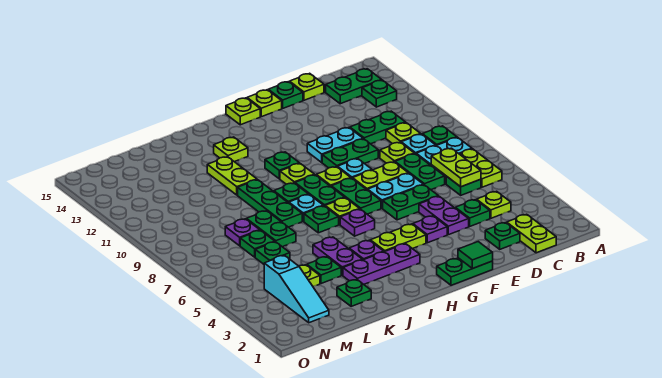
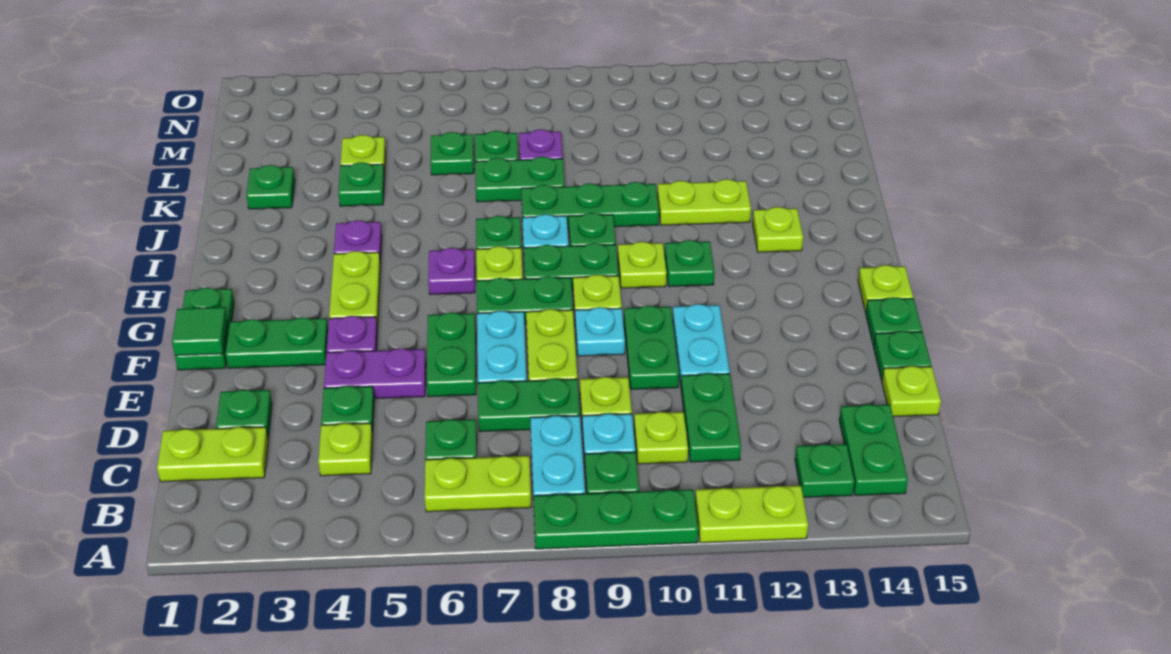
none -> green plate A8:A10 level 1
lime plate C6:C7 level 2 -> lime plate A11:A12 level 1
none -> green plate F2:F3 level 1
lime plate F15 level 1 -> green plate F15 level 1
purple plate H3:J3 level 1 -> none
purple plate J4:J5 level 1 -> none
cyan slope M2:M4 level 1 top 4 -> none

